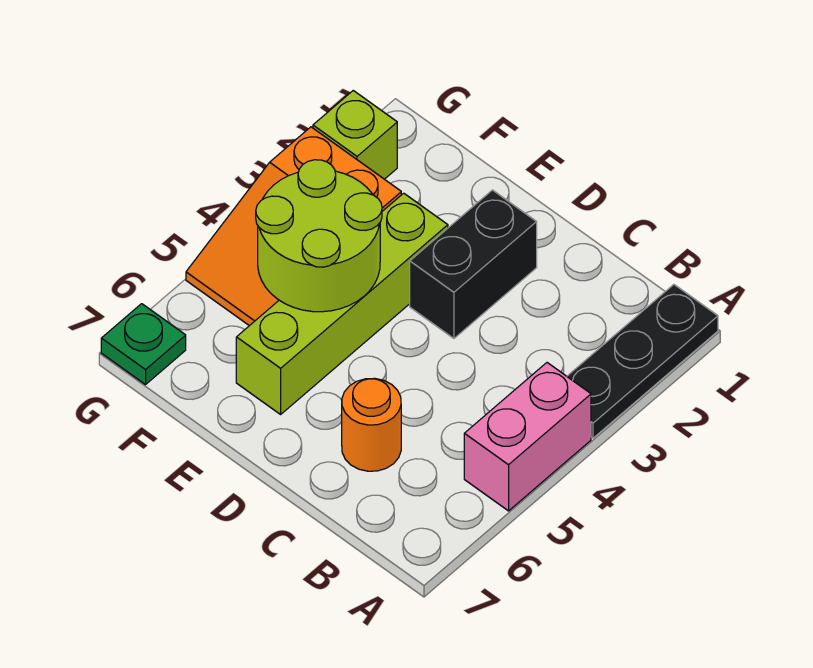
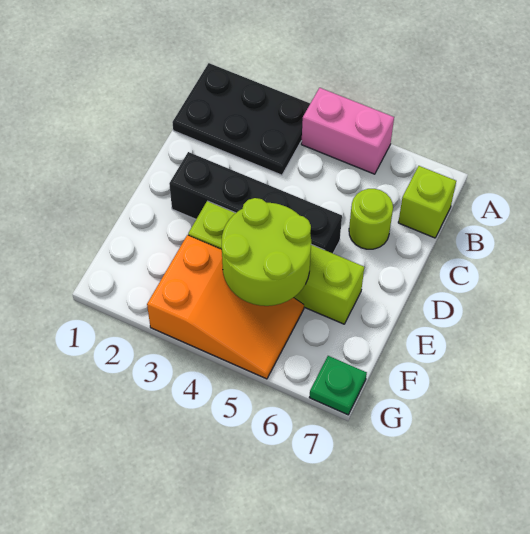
black plate A1:A3 level 1 -> black plate A1:B3 level 1
orange round brick C6 level 1 -> lime round brick C6 level 1
black brick D2:D3 level 1 -> black brick D2:D5 level 1
lime brick G2 level 1 -> lime brick B7 level 1

